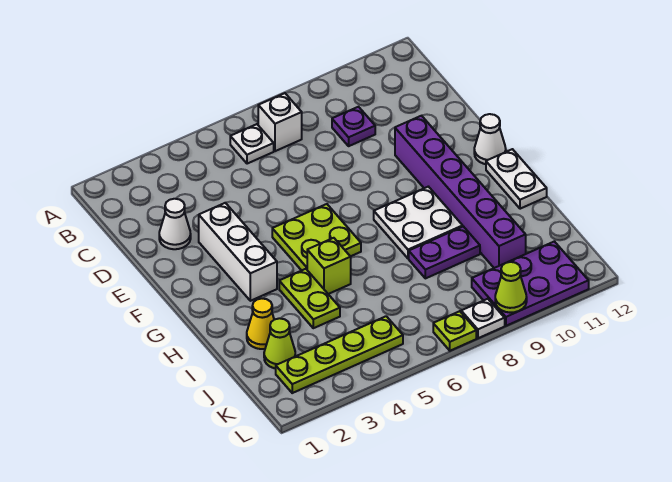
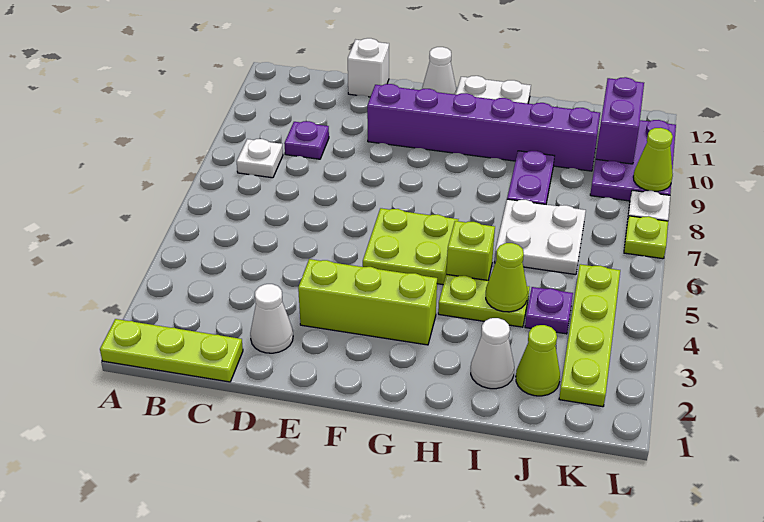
none -> lime plate A1:C1 level 1
white plate B6 level 1 -> white plate B8 level 1
white brick B7 level 1 -> white brick D12 level 1
white brick E3:G3 level 1 -> lime brick E3:G3 level 1
white plate G8:H9 level 1 -> white plate I6:J7 level 1
yellow cone I2 level 1 -> white cone I2 level 1
none -> lime cone I4 level 2
none -> purple plate J4 level 1
none -> purple brick K10:K11 level 2

